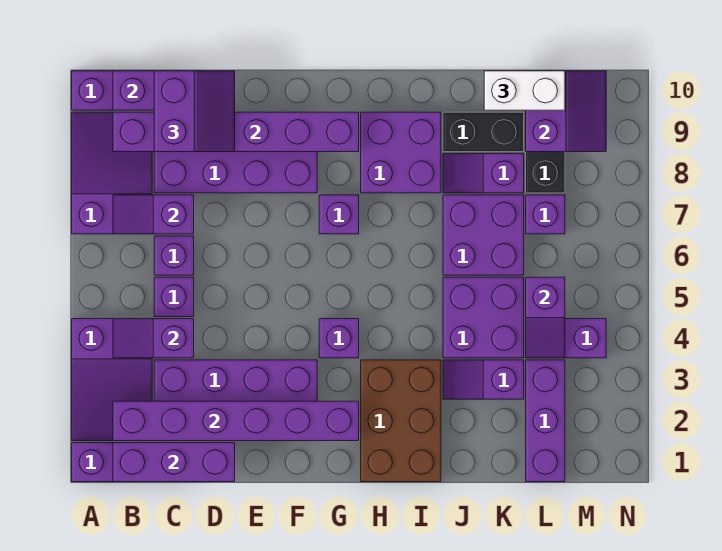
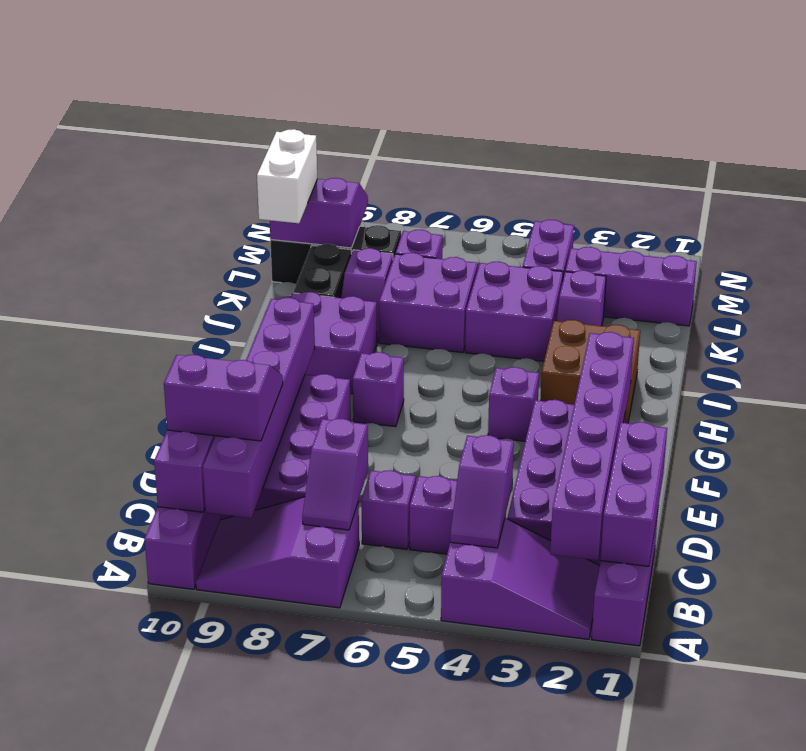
brown brick H1:I3 level 1 -> brown brick H2:I3 level 1
purple slope L4:L5 level 2 top 5 -> none

